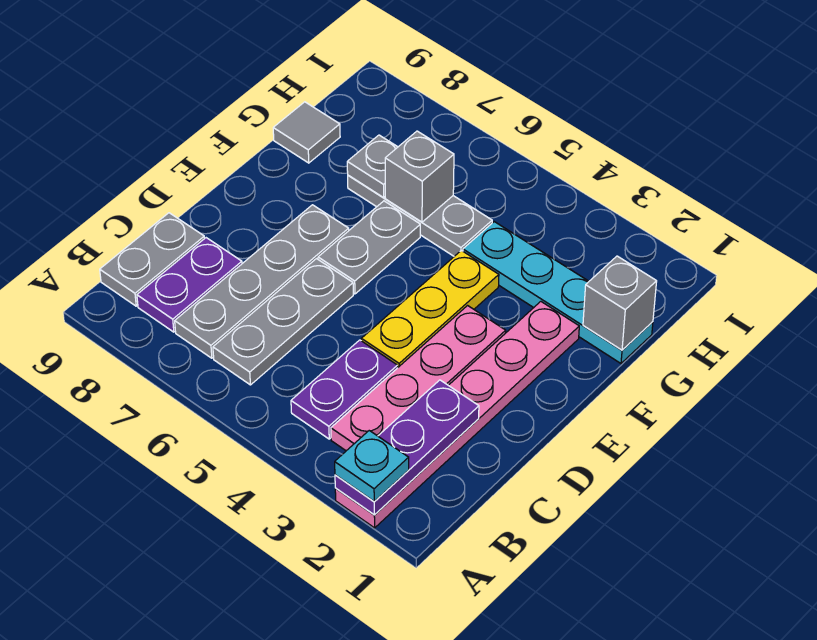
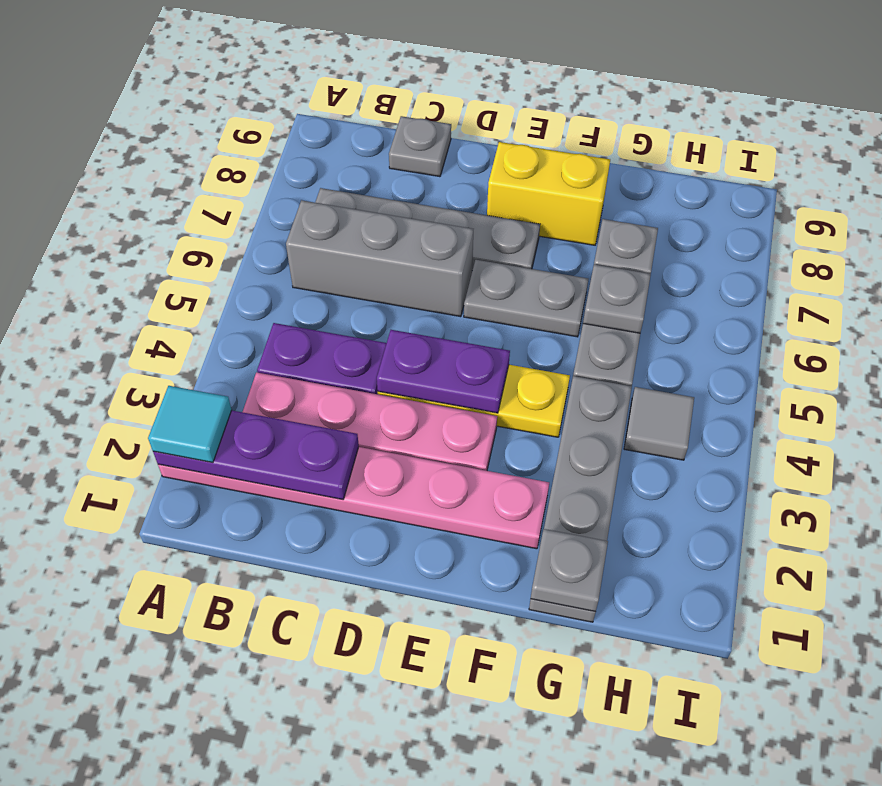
cyan plate A2 level 3 -> cyan tile A2 level 3
grey plate B6:D6 level 1 -> grey brick B6:D6 level 1
purple plate B8:C8 level 1 -> purple plate D4:E4 level 2
grey plate B9:C9 level 1 -> grey plate C9 level 1
none -> yellow brick E8:F8 level 1
cyan plate G1:G4 level 1 -> grey plate G1:G4 level 1
grey brick G1 level 2 -> grey plate G1 level 2
grey brick G6 level 2 -> grey plate G6 level 2
grey tile G9 level 1 -> grey tile H4 level 1

